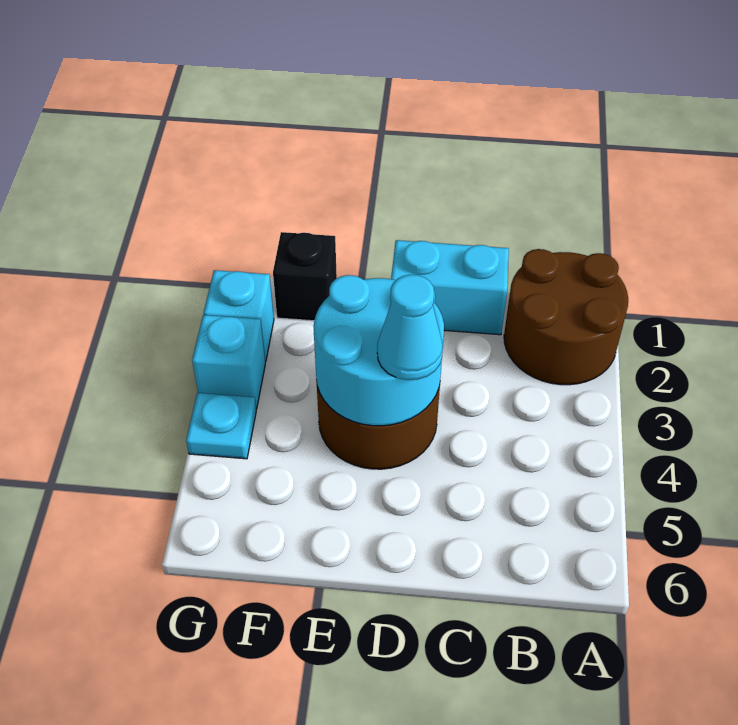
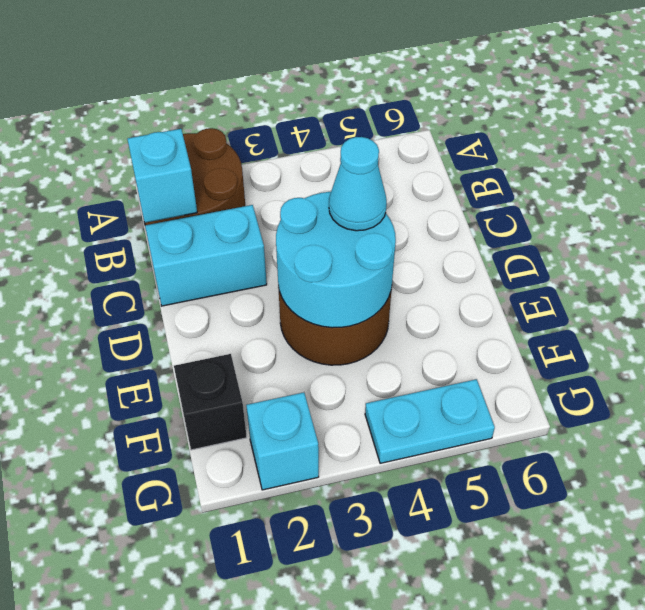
cyan brick C1:D1 level 1 -> cyan brick C1:C2 level 1
cyan brick G3 level 1 -> cyan brick B1 level 2
cyan plate G4 level 1 -> cyan plate G4:G5 level 1

